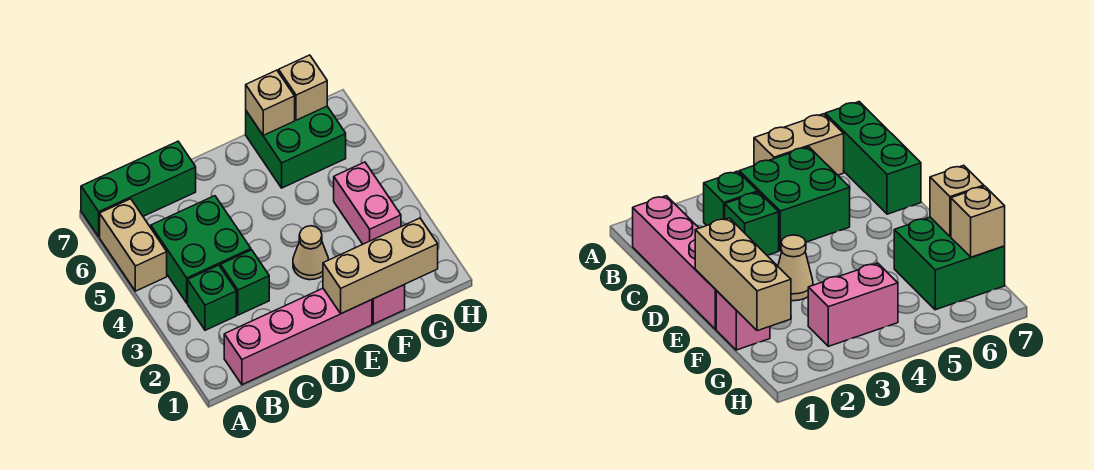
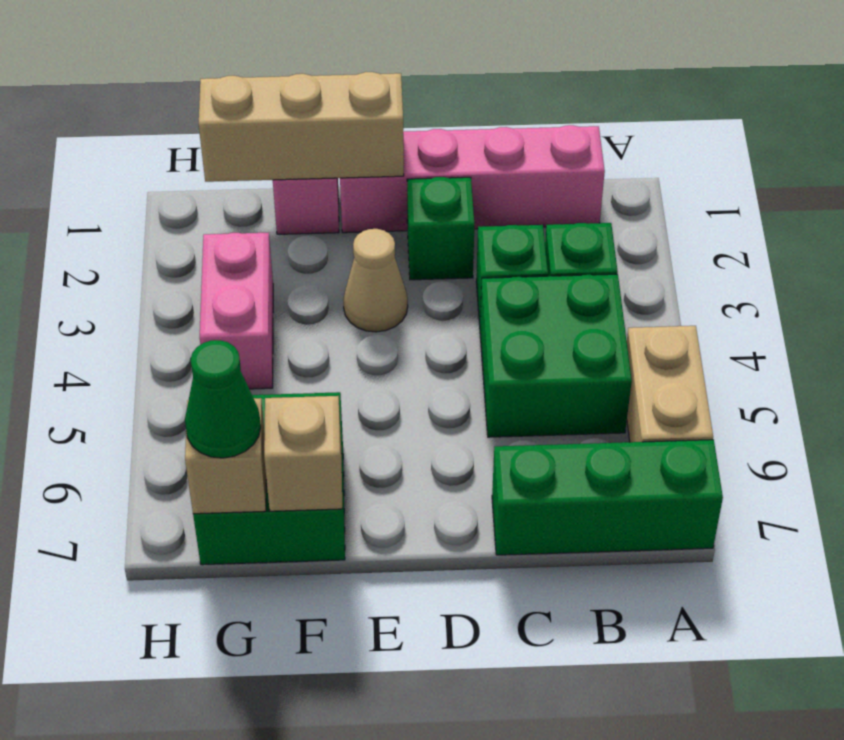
none -> green brick D2 level 1
none -> green cone G7 level 3

